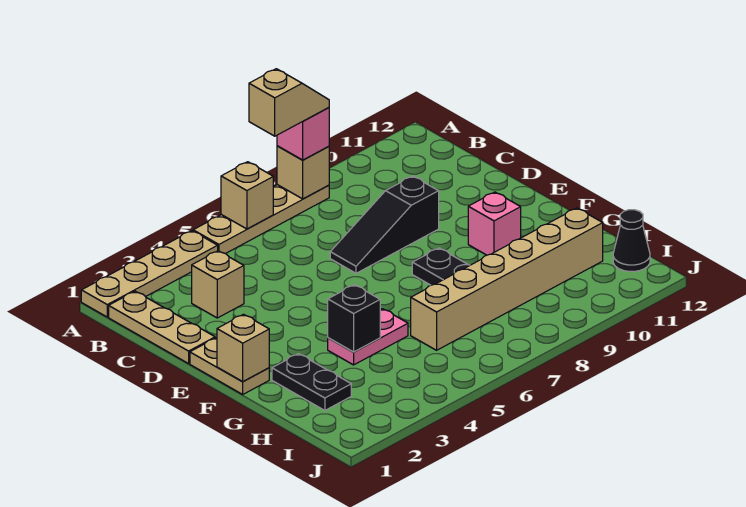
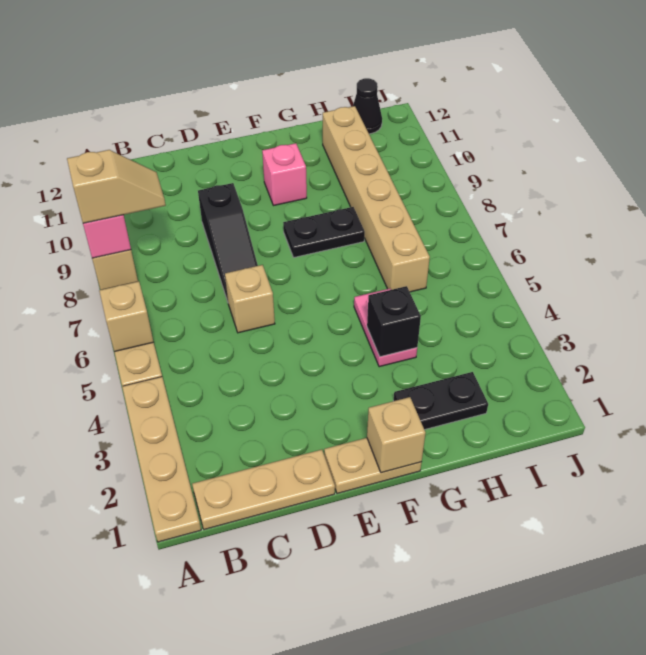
tan slope A7:A8 level 4 top 7 -> tan slope A8:B8 level 4 top A
tan brick C3 level 1 -> tan brick D6 level 1

